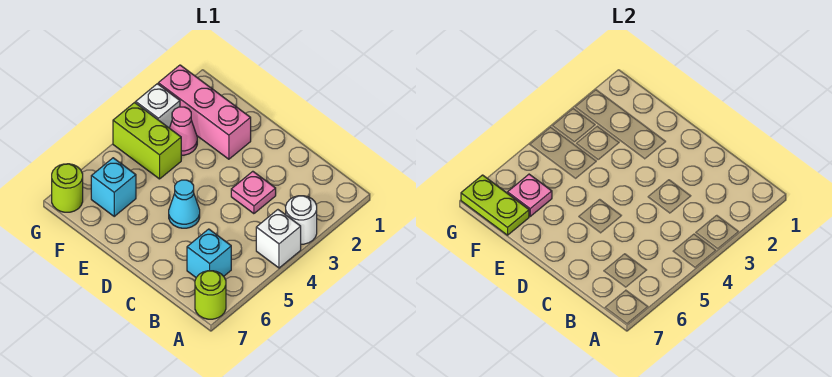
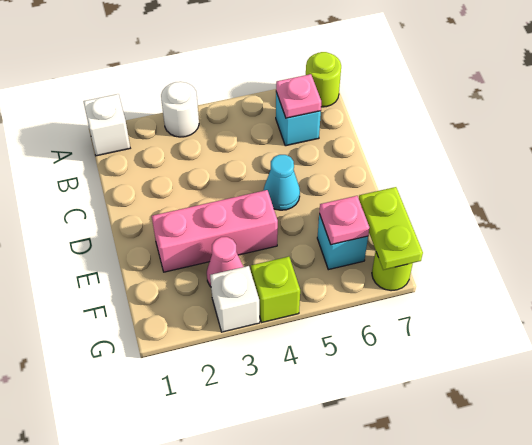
white brick A4 level 1 -> white brick A1 level 1
pink plate C3 level 1 -> pink plate B6 level 2
pink brick E2:G2 level 1 -> pink brick E2:E4 level 1
lime brick F4:G4 level 1 -> lime brick G4 level 1

